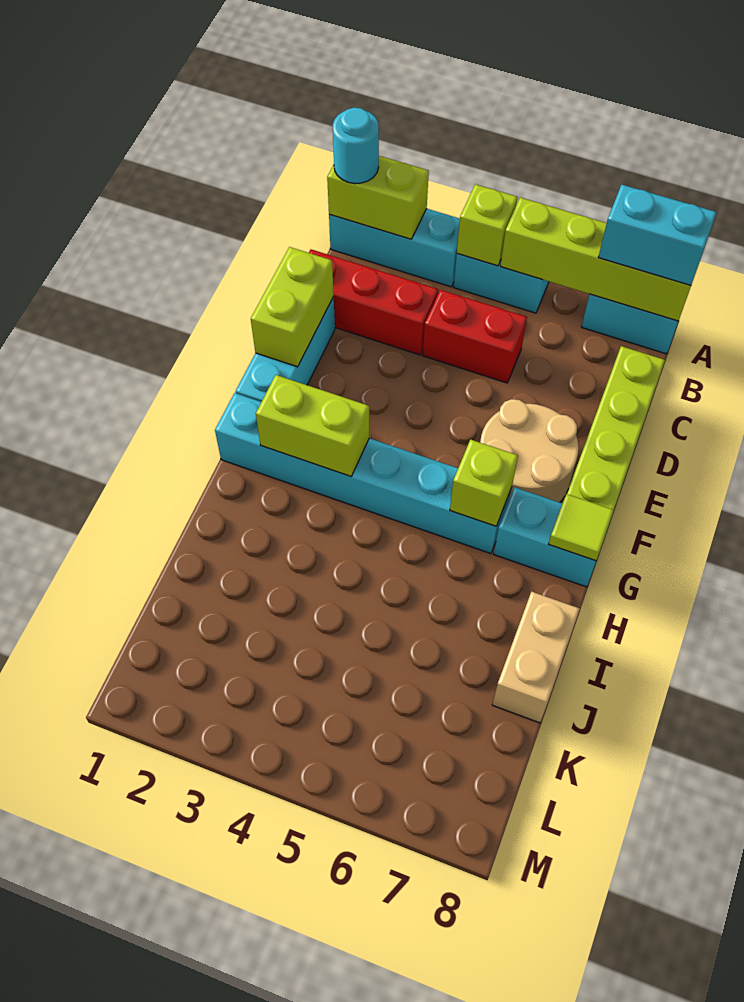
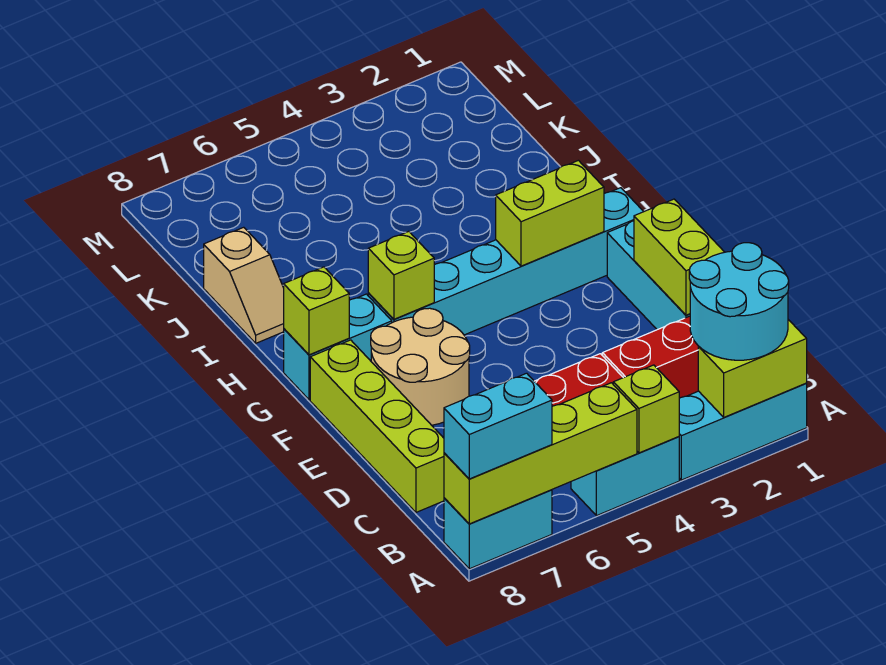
cyan round brick A1 level 3 -> cyan round brick A1:B2 level 3
lime tile G8 level 2 -> lime brick G8 level 2
tan brick I8:J8 level 1 -> tan slope I8:J8 level 1 top J

